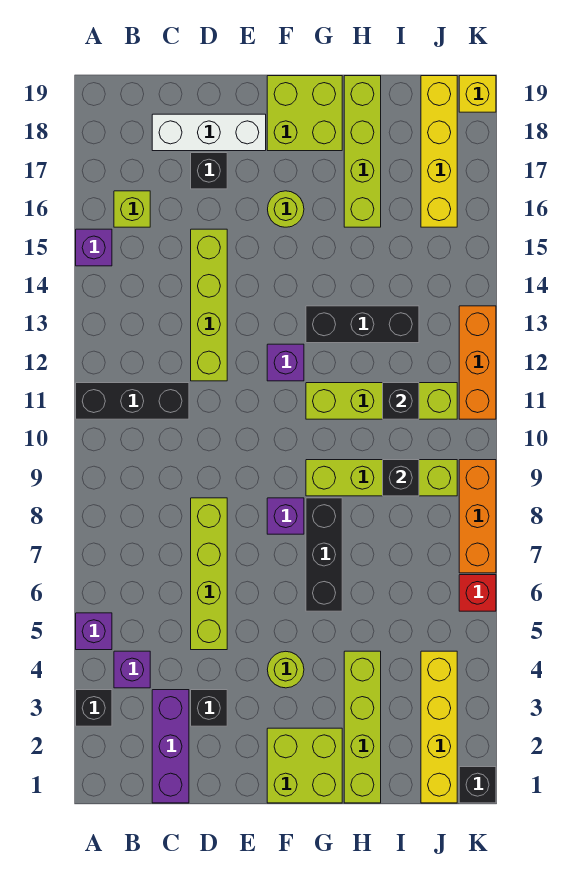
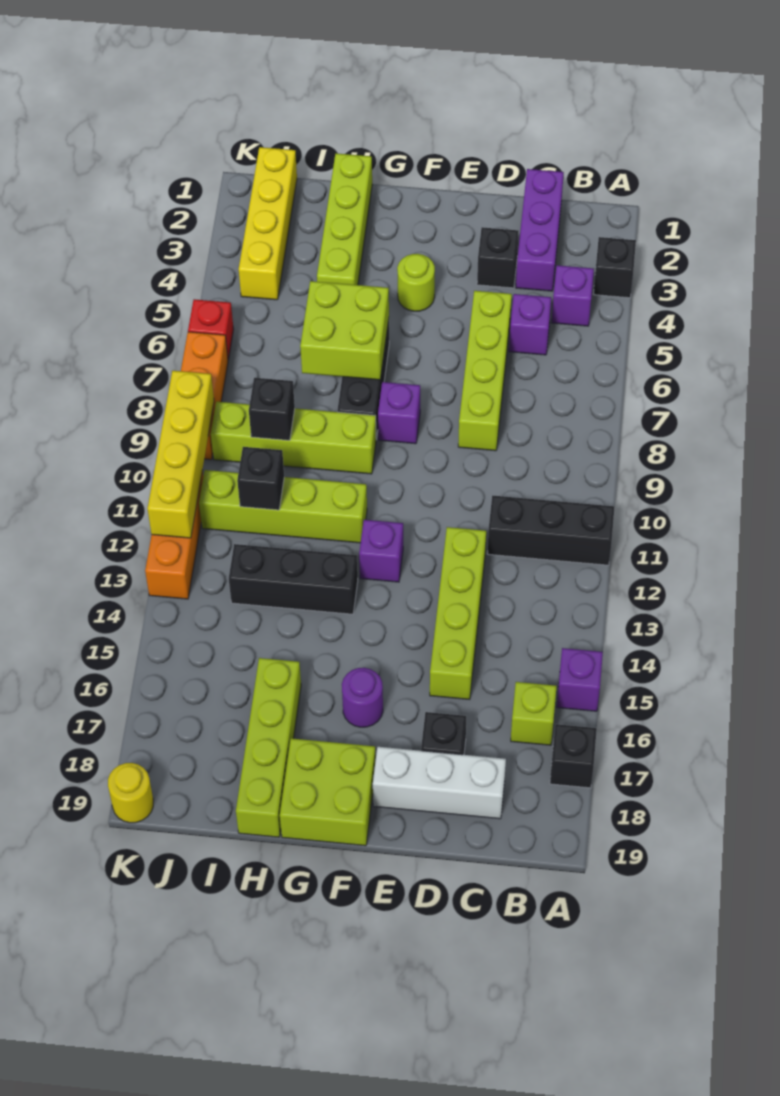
purple brick A5 level 1 -> purple brick C5 level 1
lime brick F1:G2 level 1 -> lime brick G6:H7 level 2
lime round brick F16 level 1 -> purple round brick F16 level 1
yellow brick J16:J19 level 1 -> yellow brick K9:K12 level 2
black brick K1 level 1 -> black brick A17 level 1
yellow brick K19 level 1 -> yellow round brick K19 level 1

